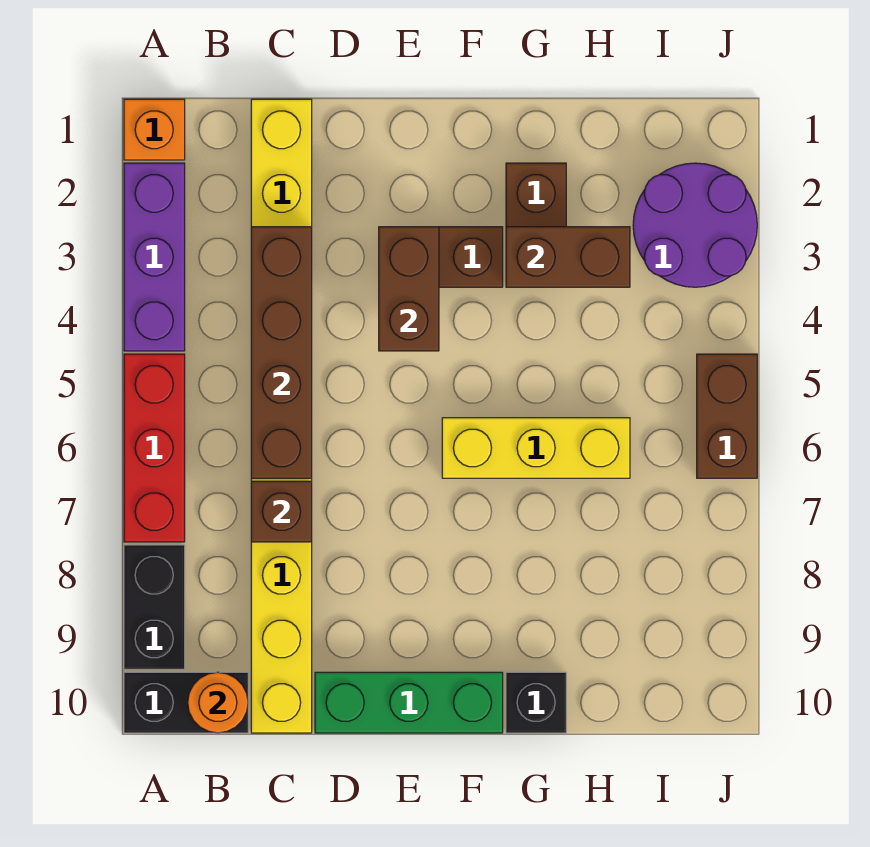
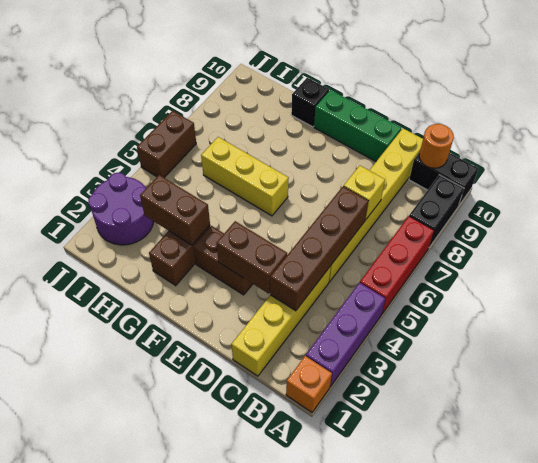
brown brick C7 level 2 -> yellow brick C7 level 2
brown brick E3:E4 level 2 -> brown brick D3:E3 level 2

